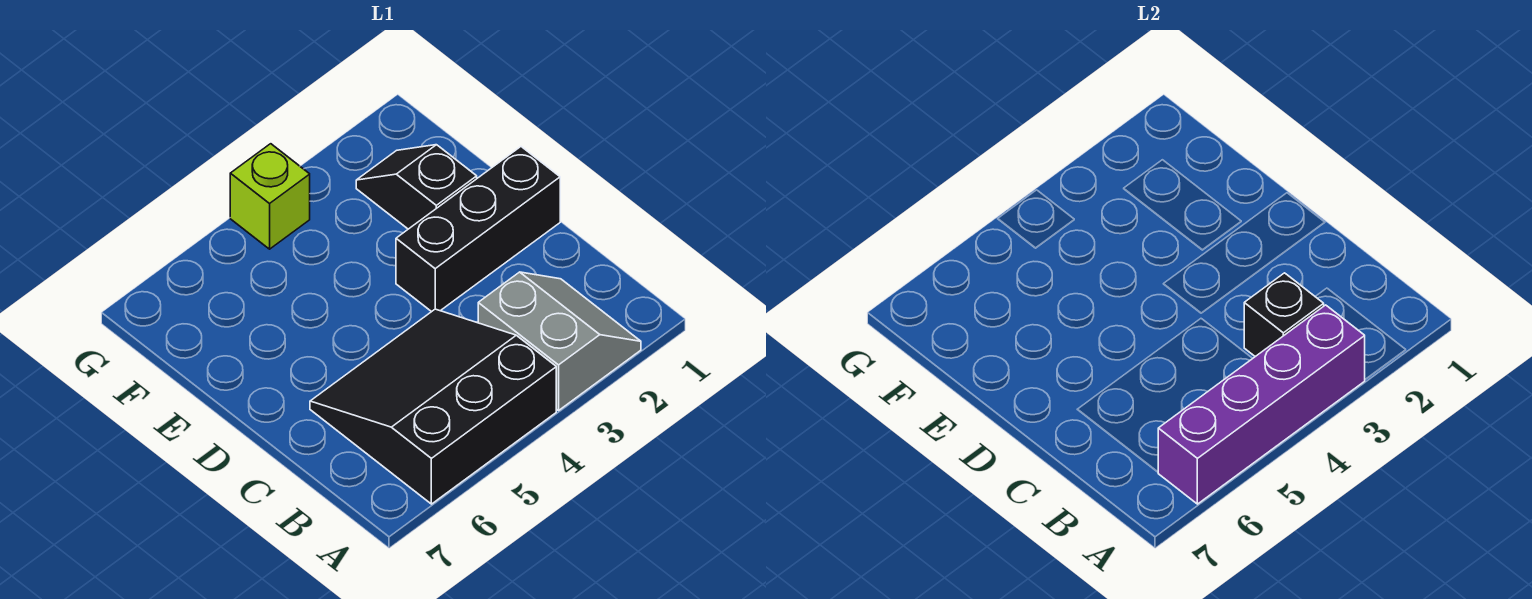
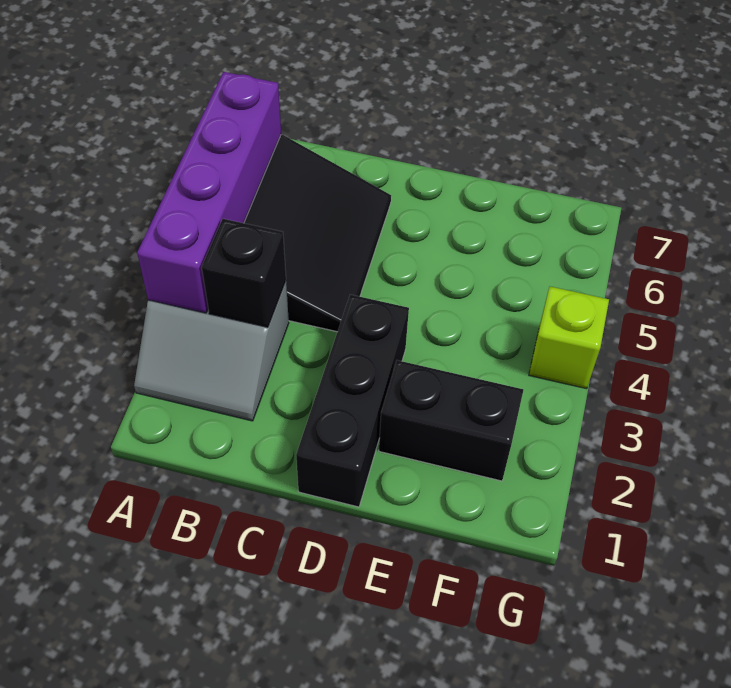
black slope E2:F2 level 1 top E -> black brick E2:F2 level 1

